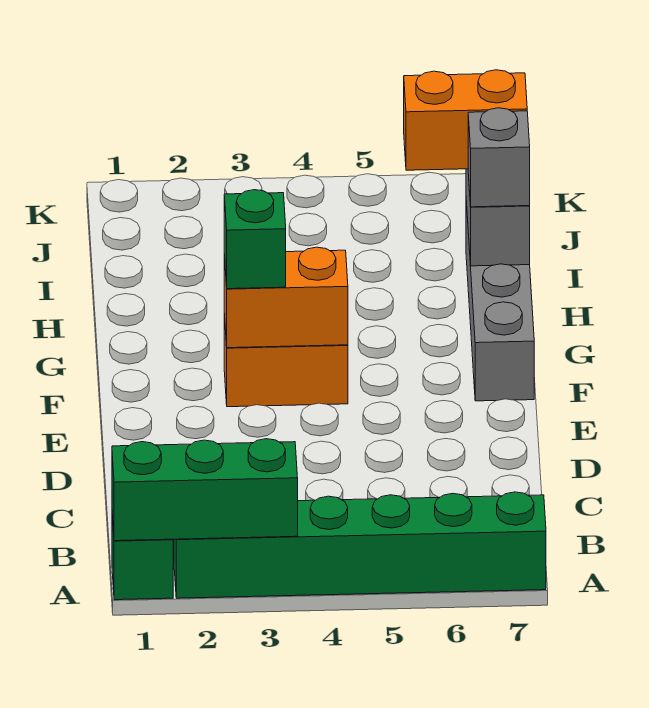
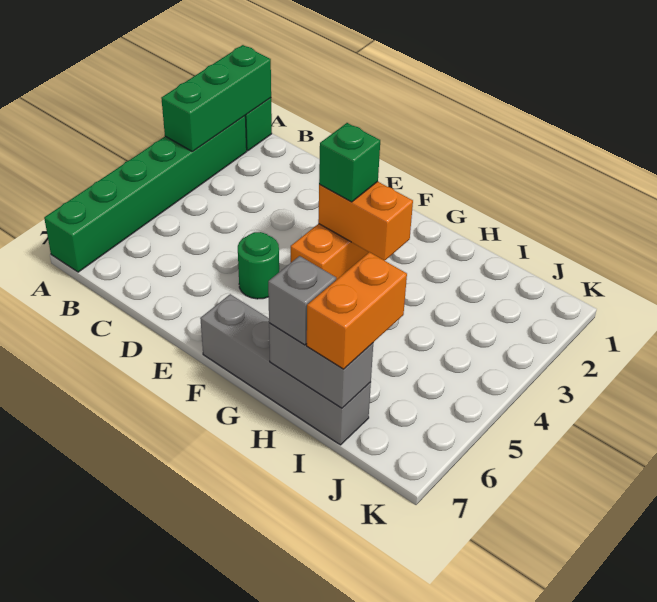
none -> green round brick E5 level 1
orange brick F3:F4 level 2 -> orange brick F3:G3 level 2

